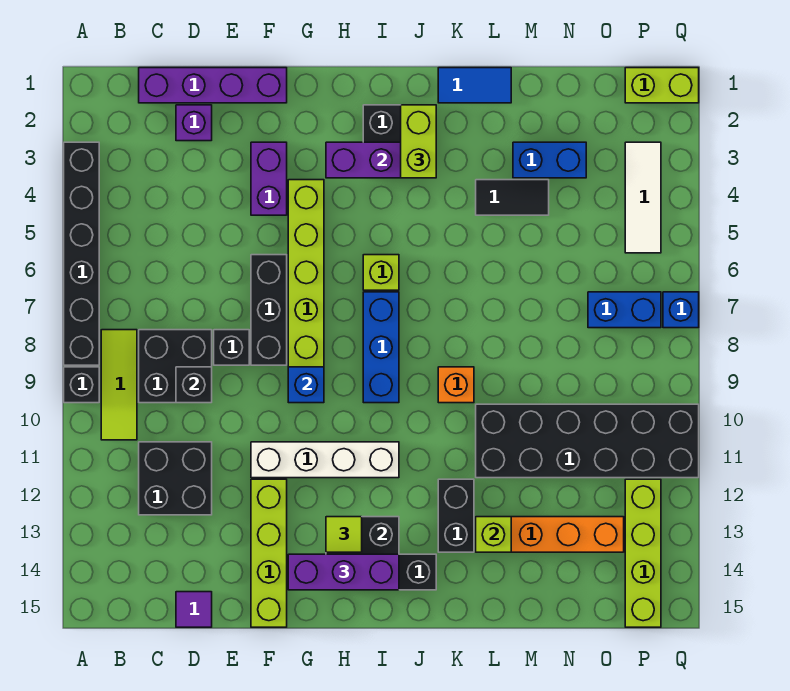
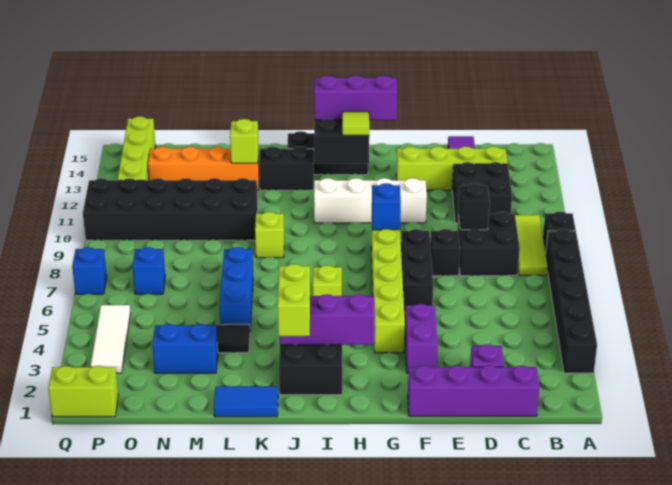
lime brick F12:F15 level 1 -> lime brick C13:F13 level 1
blue brick I7:I9 level 1 -> blue brick L5:L7 level 1
orange brick K9 level 1 -> lime brick K9 level 1
black brick K12:K13 level 1 -> black brick J13:K13 level 1
blue brick O7:P7 level 1 -> blue brick O7 level 1

